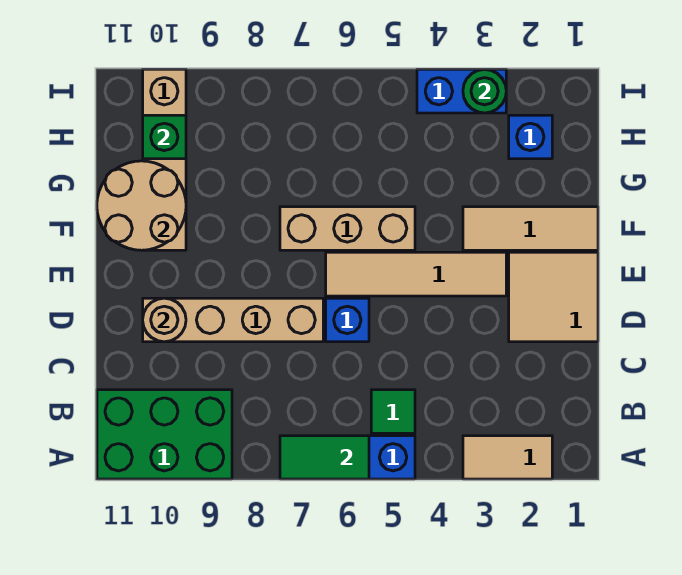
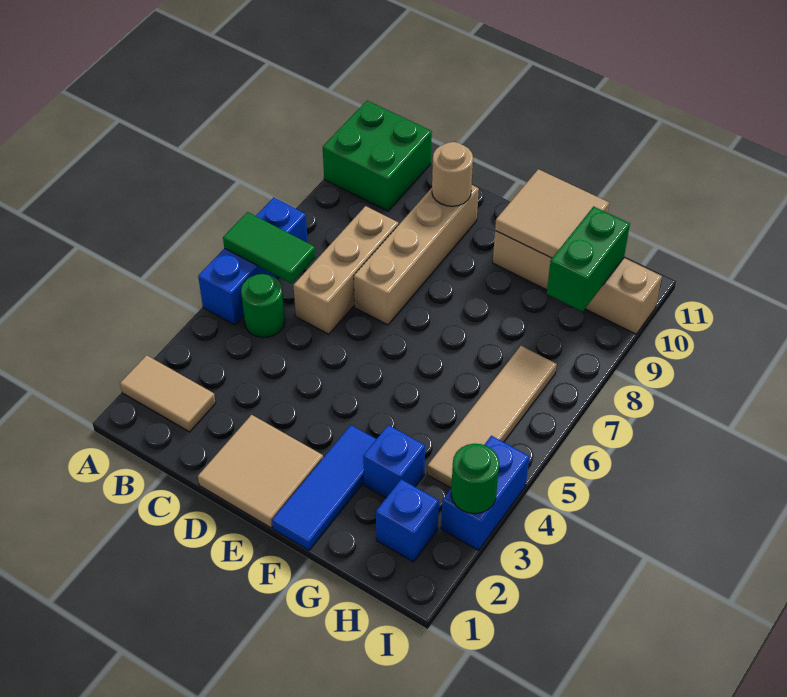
tan tile A2:A3 level 1 -> tan tile A2:B2 level 1
green tile A6:A7 level 2 -> green tile A6:B6 level 2
green brick A9:B11 level 1 -> green brick A10:B11 level 1
green tile B5 level 1 -> green round brick B5 level 1
blue brick D6 level 1 -> blue brick G3 level 1
tan tile E3:E6 level 1 -> tan tile H4:H7 level 1
tan tile F1:F3 level 1 -> blue tile F1:F3 level 1
tan brick F5:F7 level 1 -> tan brick C6:C8 level 1
tan round brick F10:G11 level 2 -> tan tile F10:G11 level 2
green brick H10 level 2 -> green brick H9:H10 level 2

